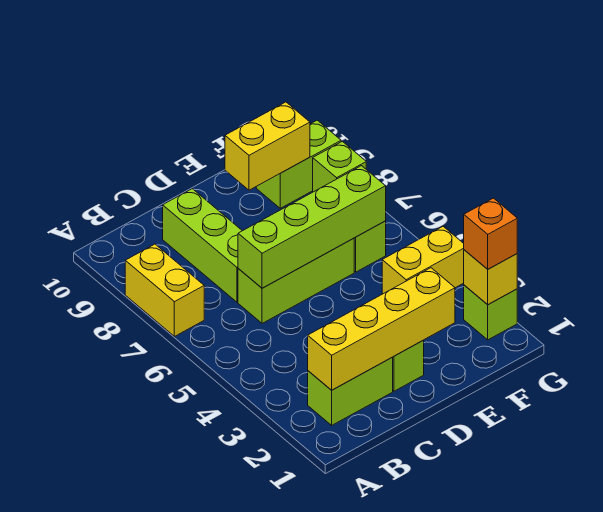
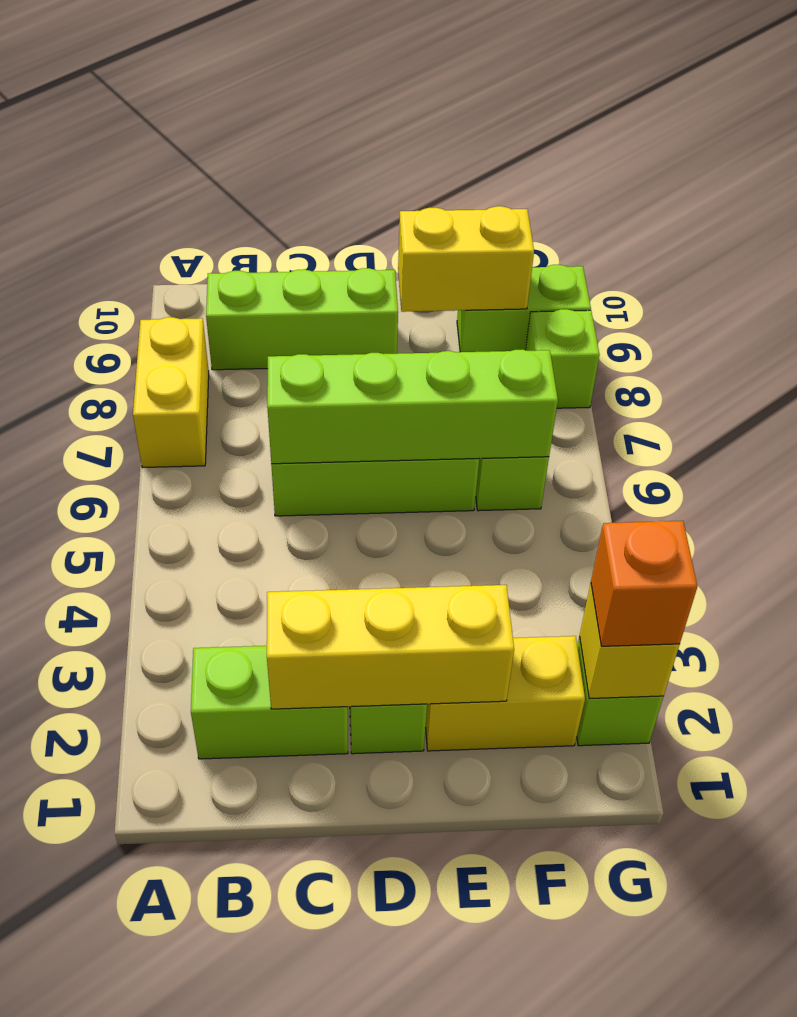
yellow brick B2:E2 level 2 -> yellow brick C2:E2 level 2
lime brick C7:C9 level 1 -> lime brick B9:D9 level 1
yellow brick F4:G4 level 1 -> yellow brick E2:F2 level 1

